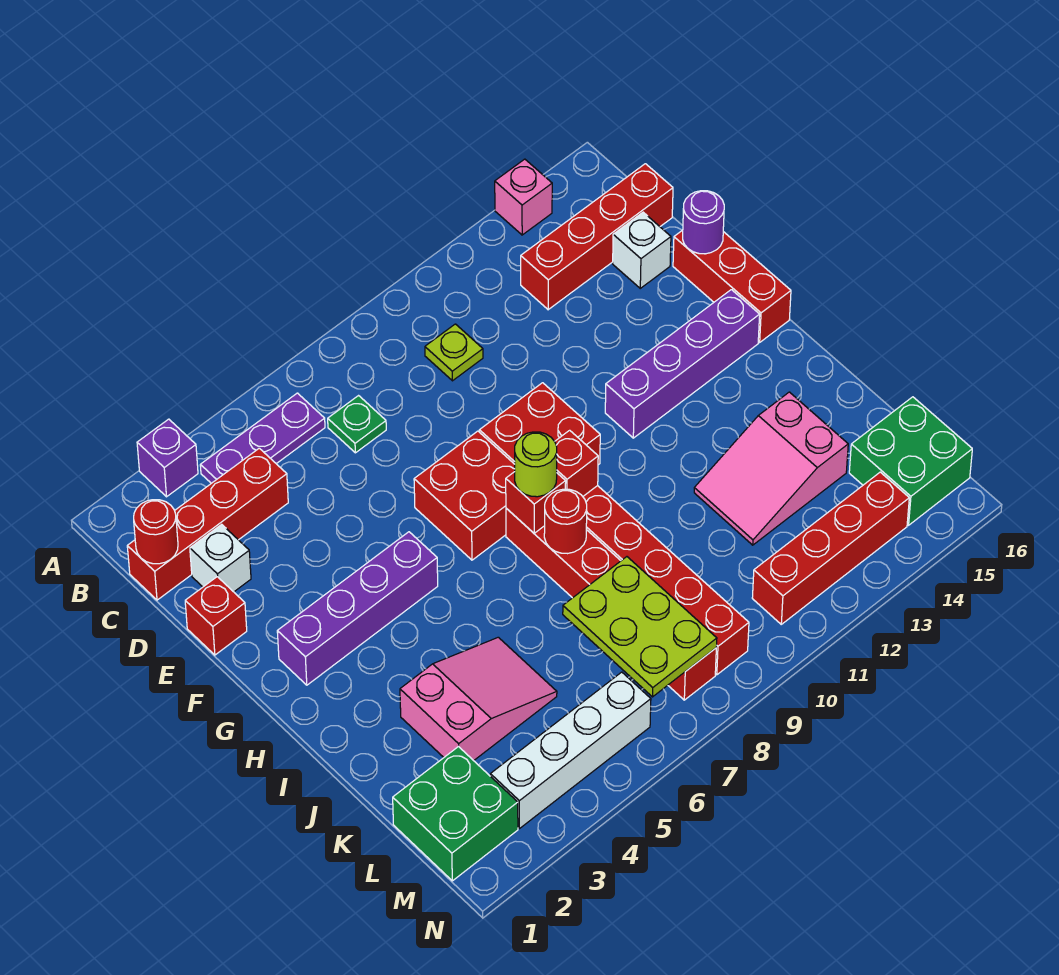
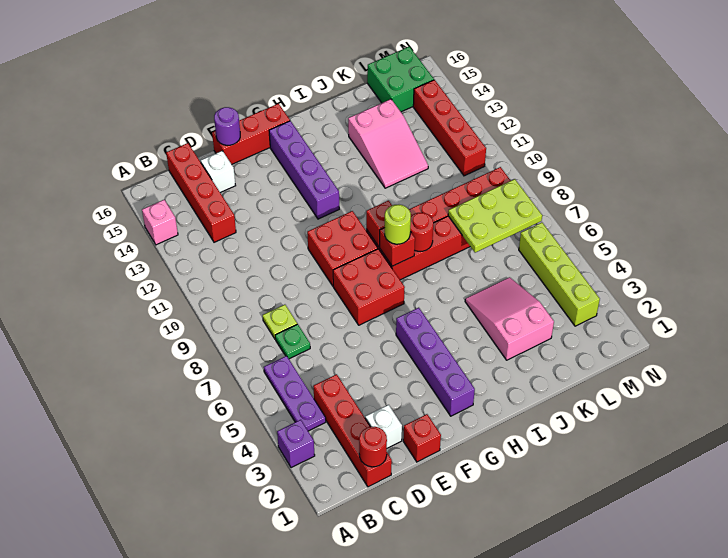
lime plate C10 level 1 -> lime plate C8 level 1
green brick L1:M2 level 1 -> none
white brick M3:M6 level 1 -> lime brick M3:M6 level 1

